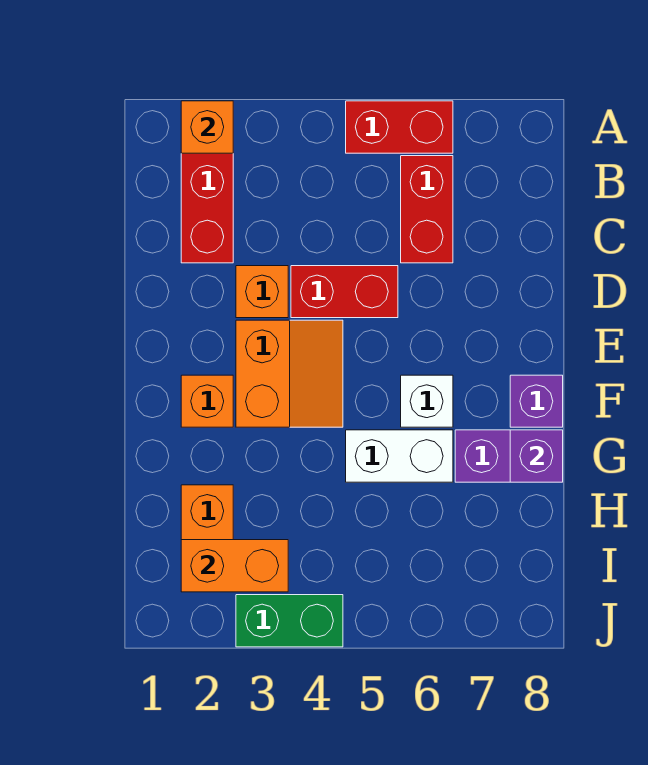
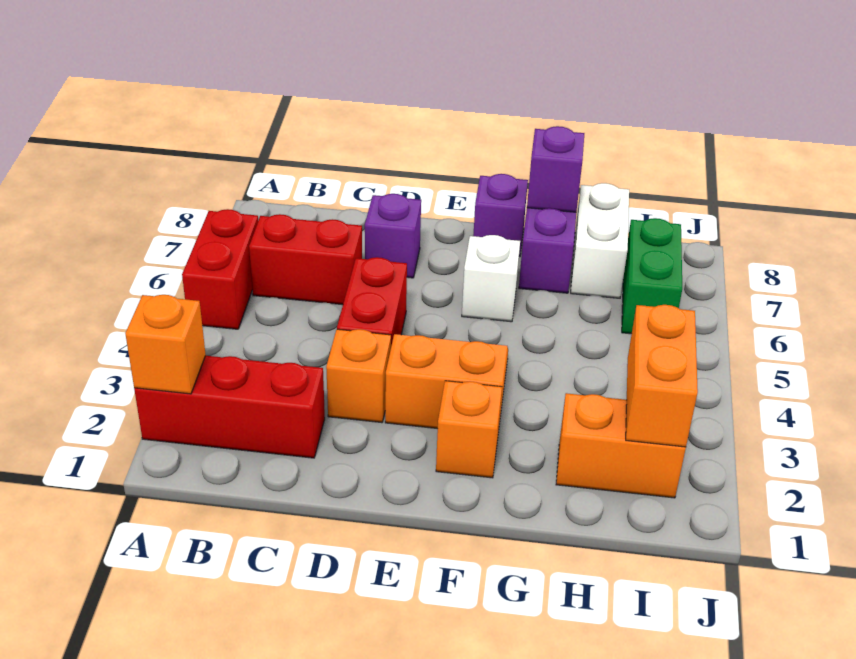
none -> purple brick D7 level 1
white brick G5:G6 level 1 -> white brick H7:H8 level 1
green brick J3:J4 level 1 -> green brick I6:I7 level 1

